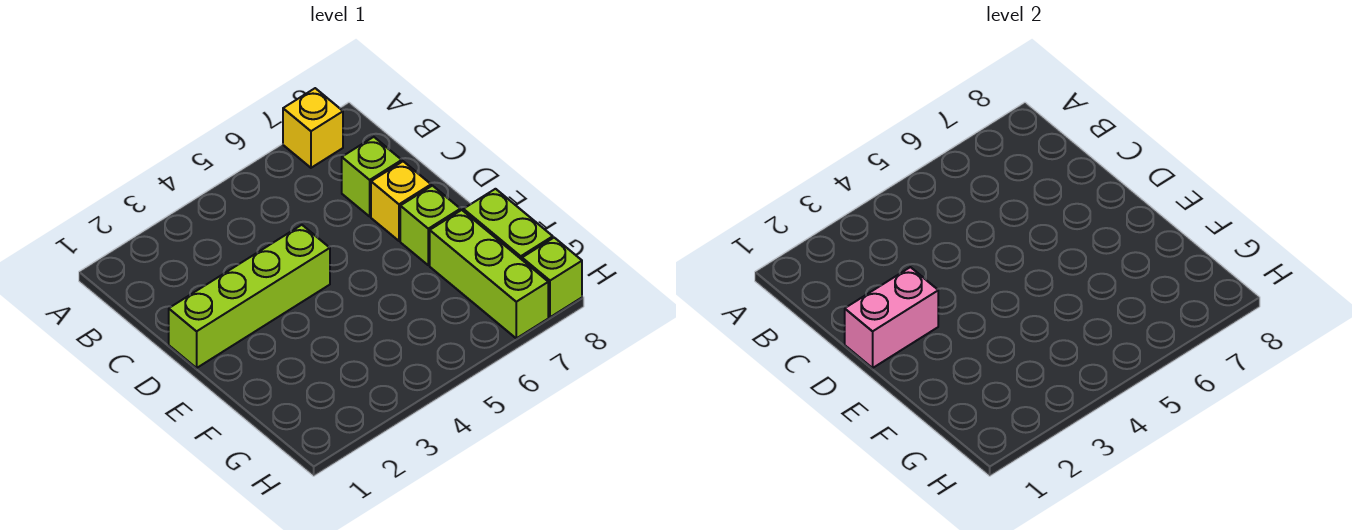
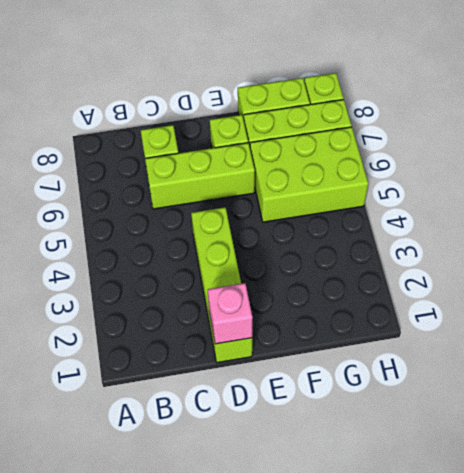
yellow brick A7 level 1 -> none
none -> lime brick C6:E6 level 1
pink brick D1:D2 level 2 -> pink brick D1 level 2
yellow brick D7 level 1 -> none
none -> lime brick F5:H6 level 1

